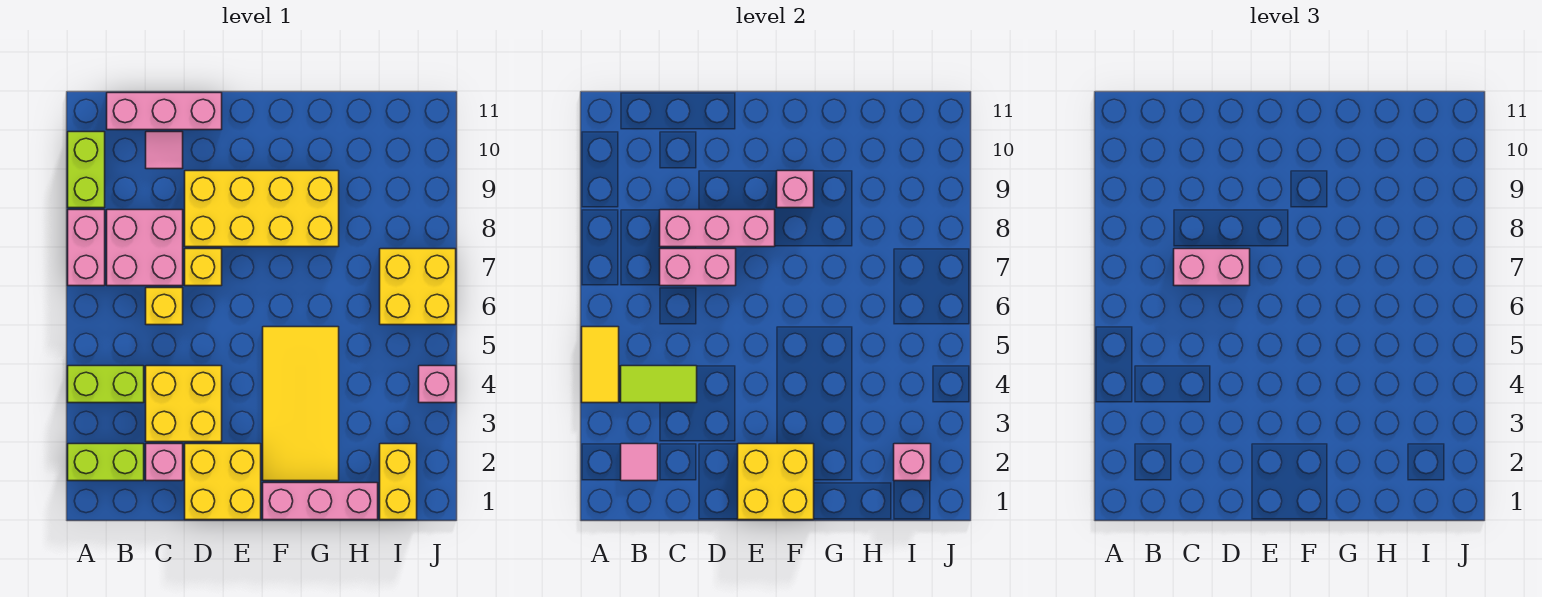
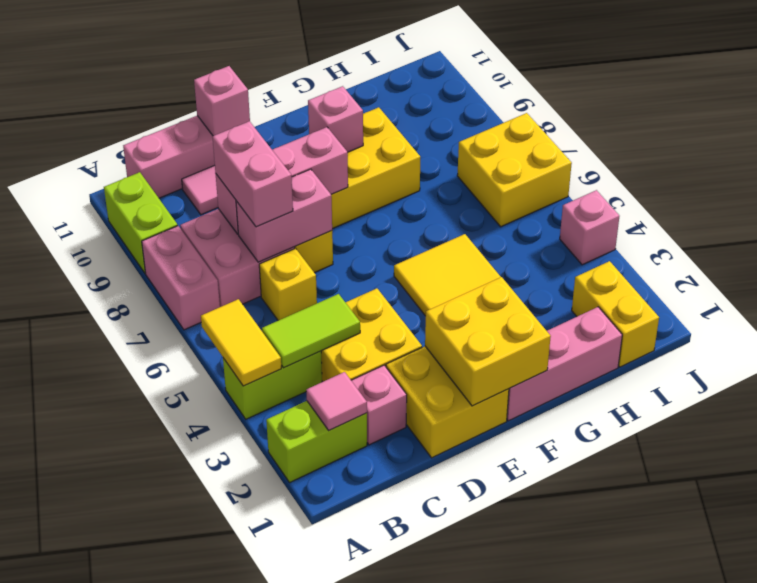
pink brick C7:D7 level 3 -> pink brick C7:C8 level 3
pink brick I2 level 2 -> pink brick D11 level 2

